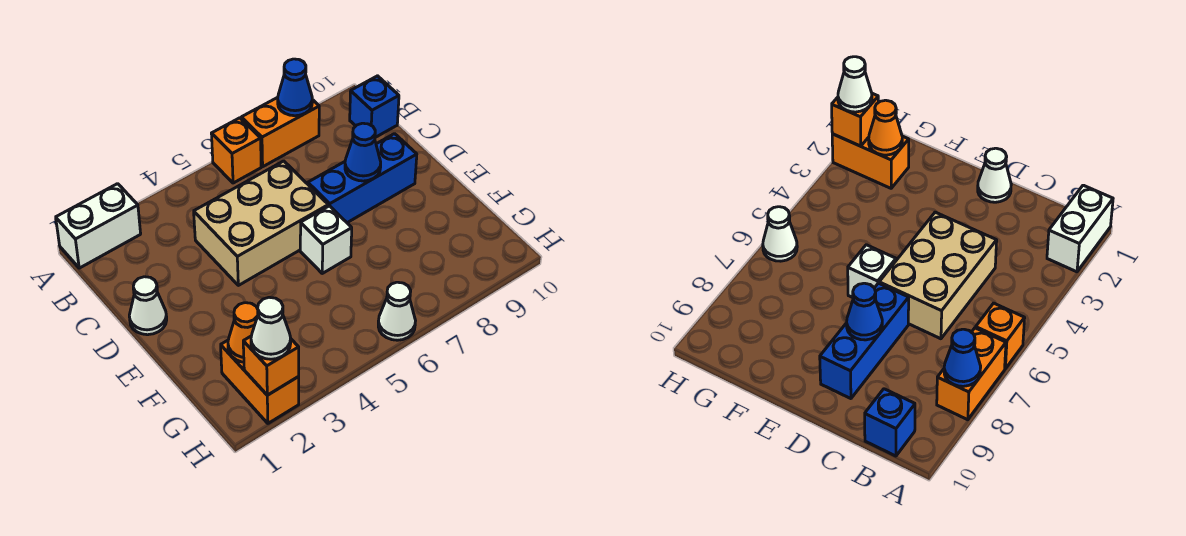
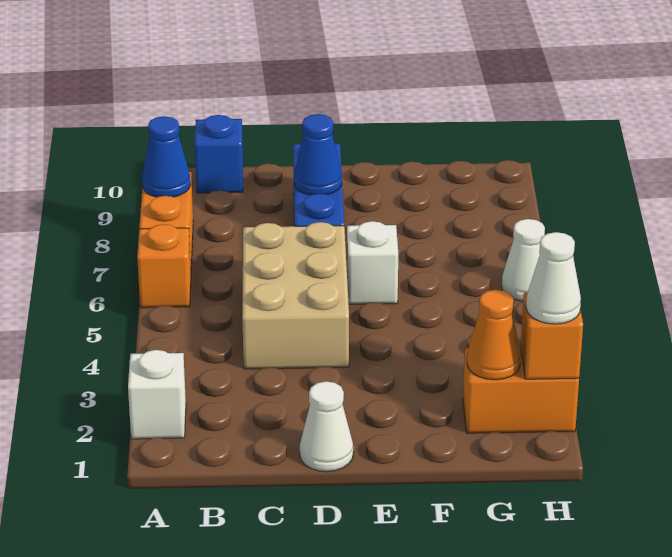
white brick A1:A2 level 1 -> white brick A2 level 1

